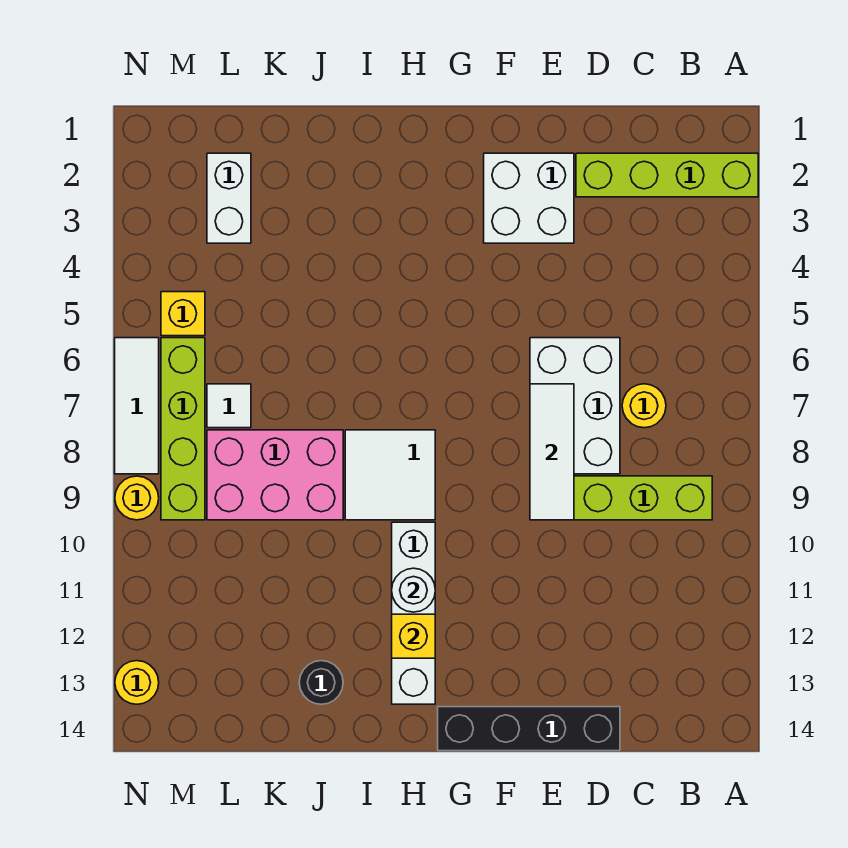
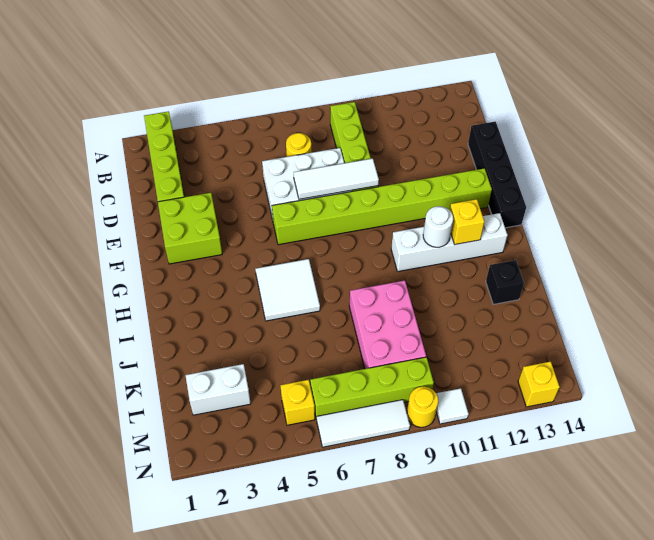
white brick E2:F3 level 1 -> lime brick E2:F3 level 1
none -> lime brick F6:F13 level 1
white tile H8:I9 level 1 -> white tile H5:I6 level 1
black round brick J13 level 1 -> black brick J13 level 1
white tile L7 level 1 -> white tile N10 level 1
yellow round brick N13 level 1 -> yellow brick N13 level 1

